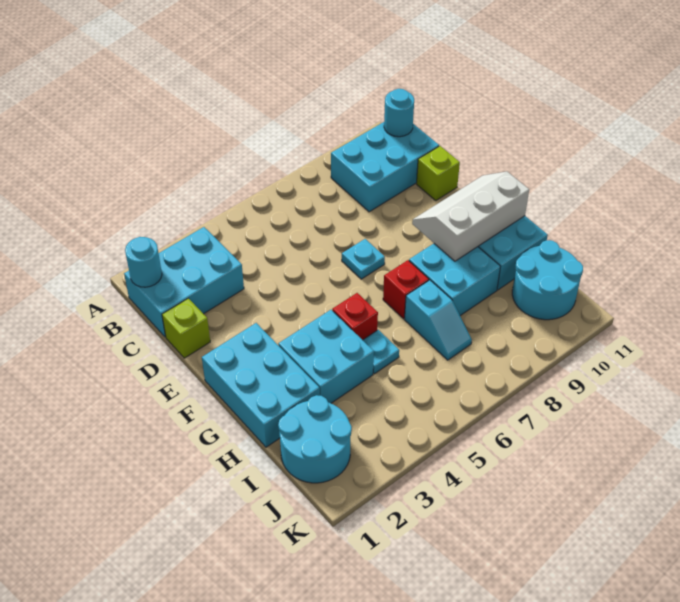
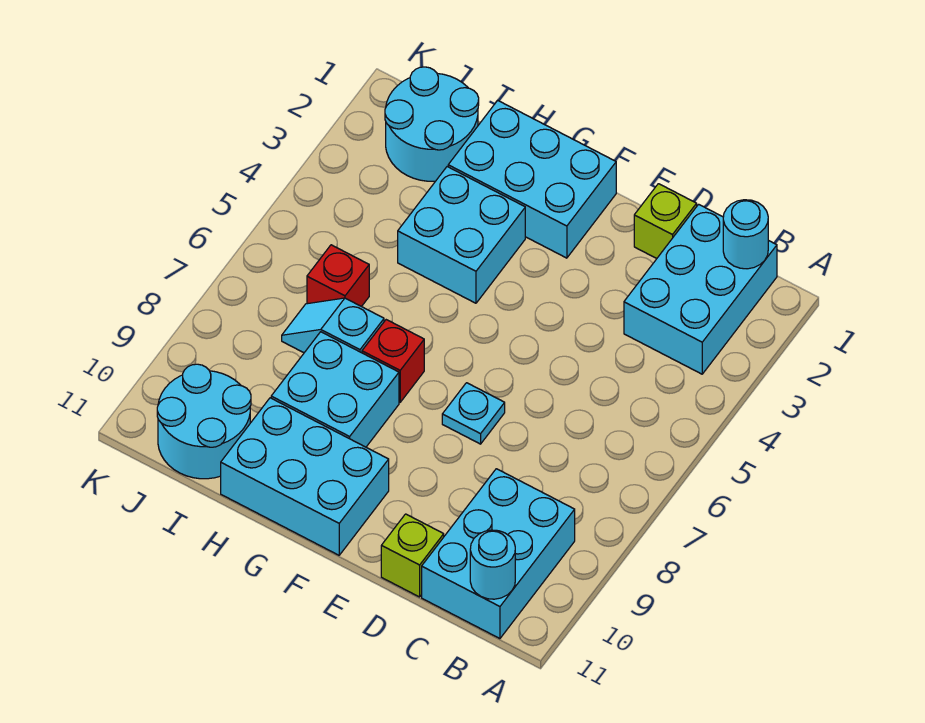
white slope F9:G11 level 2 top G -> none
red brick G5 level 1 -> red brick I6 level 1
cyan plate H5 level 1 -> none

